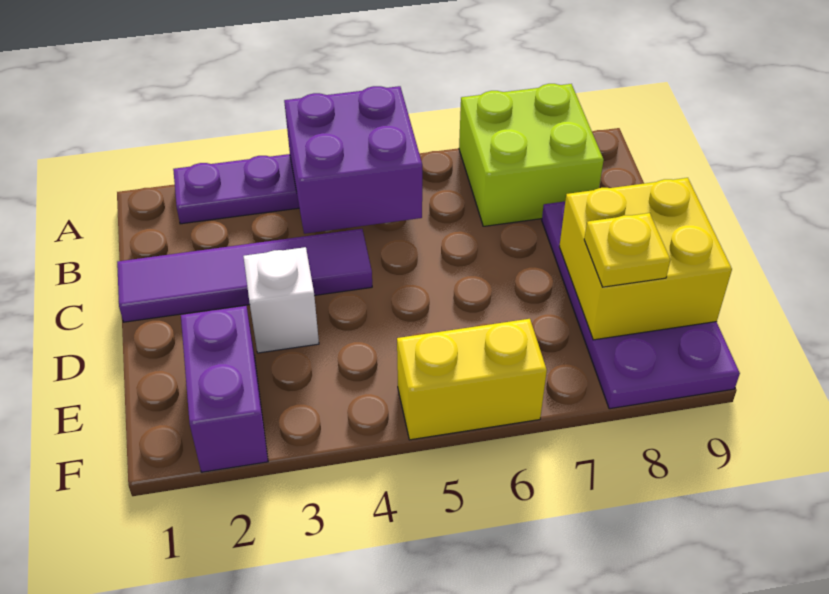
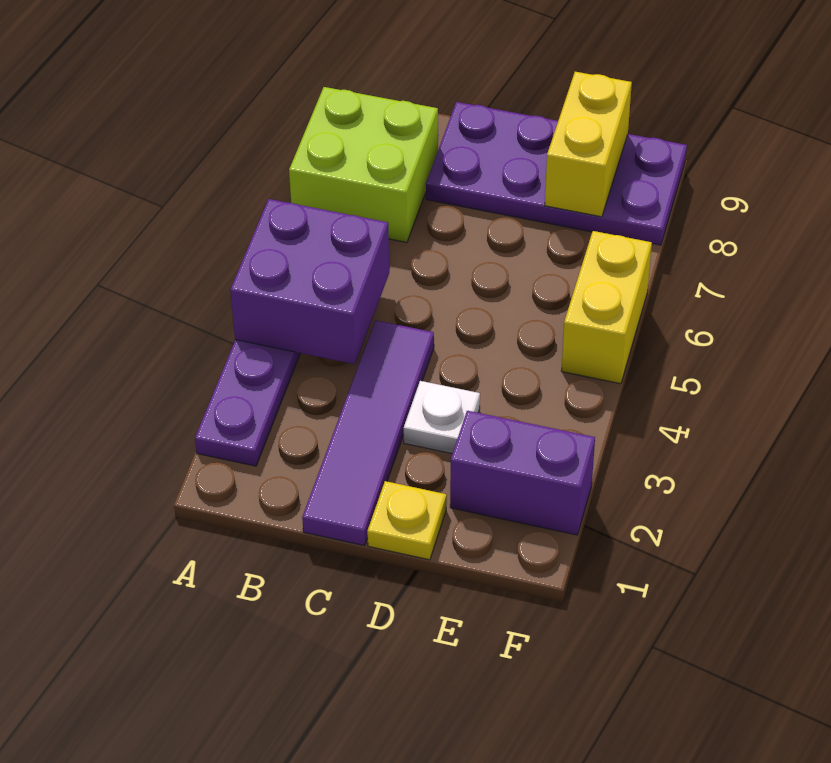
white brick D3 level 1 -> white plate D3 level 1
yellow brick D8:E9 level 2 -> yellow brick E8:E9 level 2
yellow plate E8 level 3 -> yellow plate D1 level 1

